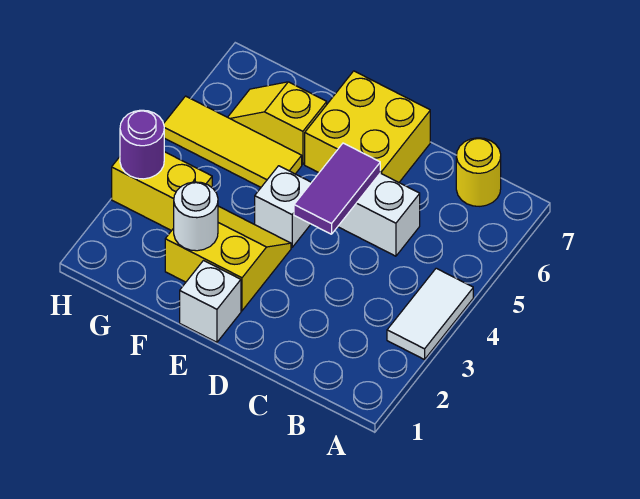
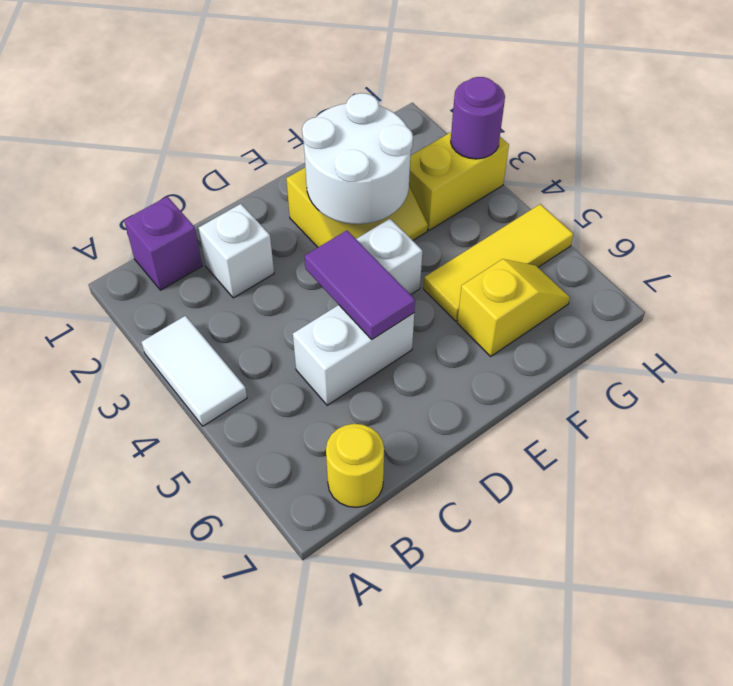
none -> purple brick B1 level 1
yellow brick D6:E7 level 1 -> none
white brick E1 level 1 -> white brick C2 level 1
white round brick F2 level 2 -> white round brick E2:F3 level 2

